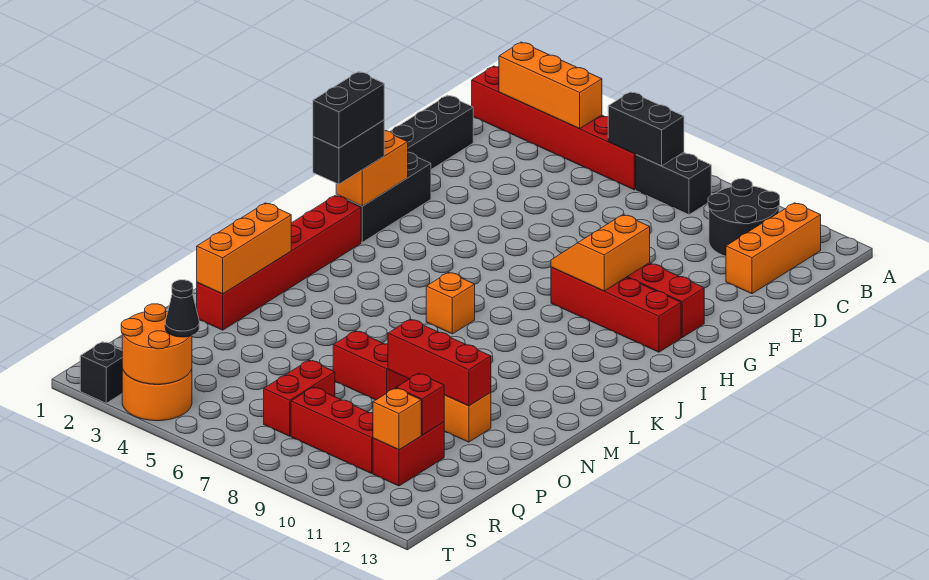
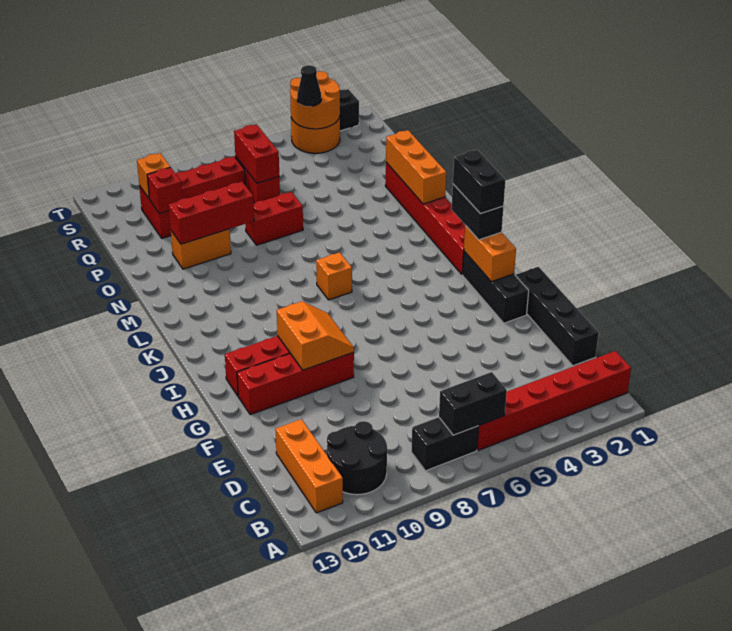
orange brick B2:B4 level 2 -> none
none -> red brick Q7:R7 level 2

